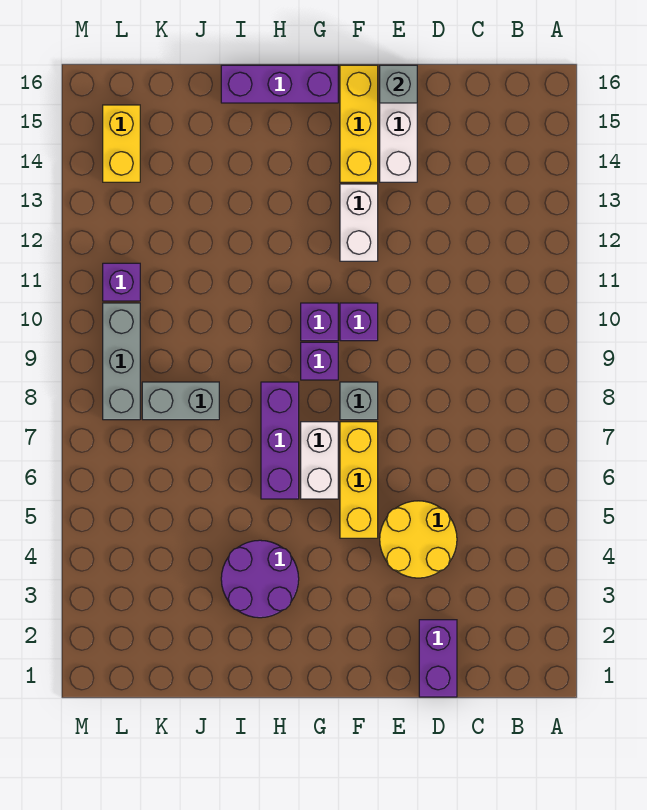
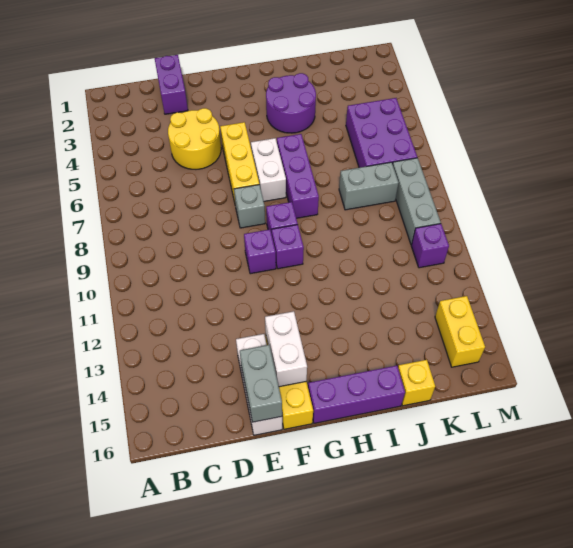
grey brick E16 level 2 -> grey brick E15:E16 level 2
white brick F12:F13 level 1 -> white brick F14:F15 level 2
none -> yellow brick J16 level 1
none -> purple brick K5:L7 level 1

